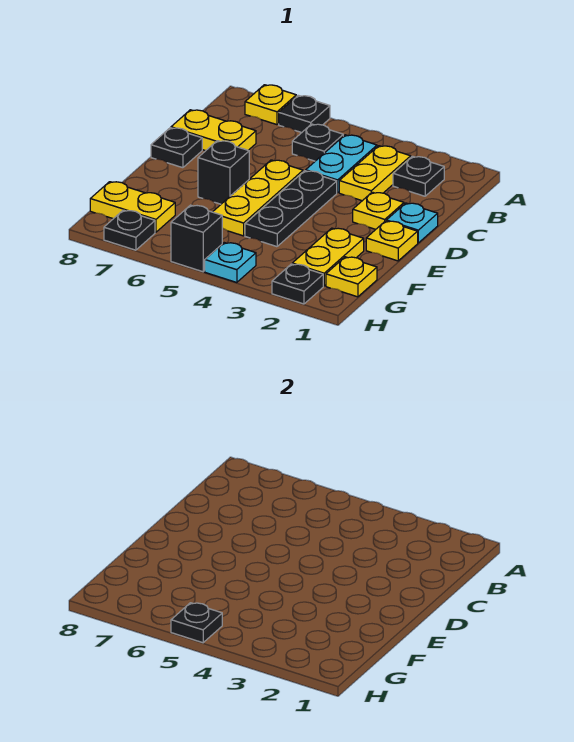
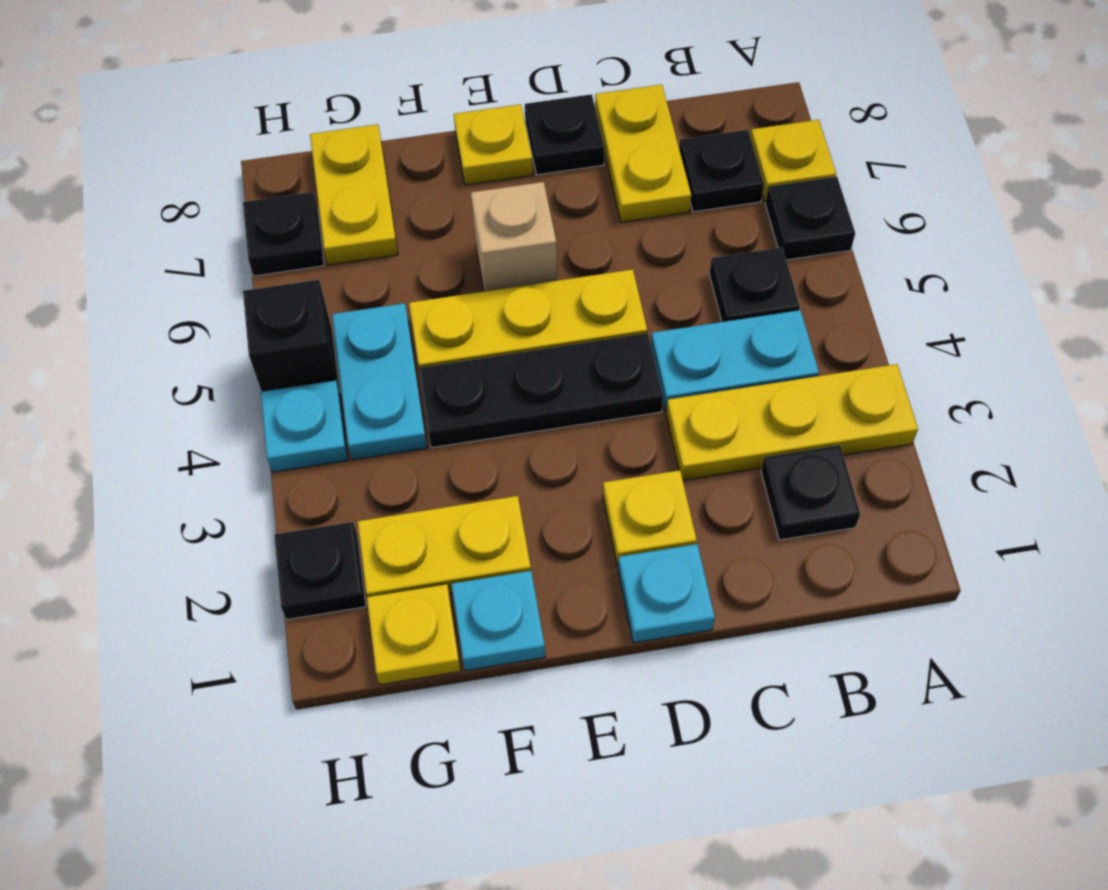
yellow plate B3:C3 level 1 -> yellow plate A3:C3 level 1
yellow plate E1 level 1 -> yellow plate E8 level 1
black brick E6 level 1 -> tan brick E6 level 1
none -> cyan plate F1 level 1
none -> cyan plate G4:G5 level 1
black plate H5 level 2 -> black plate B7 level 1

